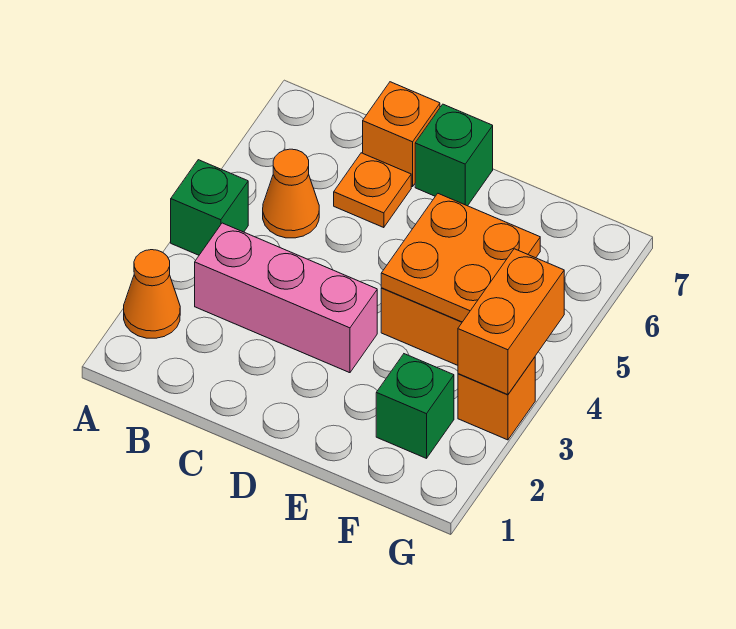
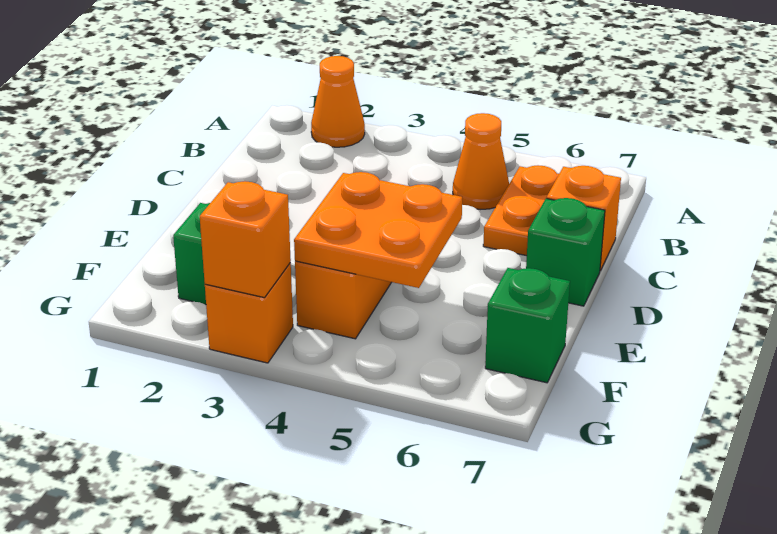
green brick A4 level 1 -> green brick F7 level 1
pink brick B3:D3 level 1 -> none
orange plate C6 level 1 -> orange plate B6:C6 level 1
orange brick G3:G4 level 2 -> orange brick G3 level 2

